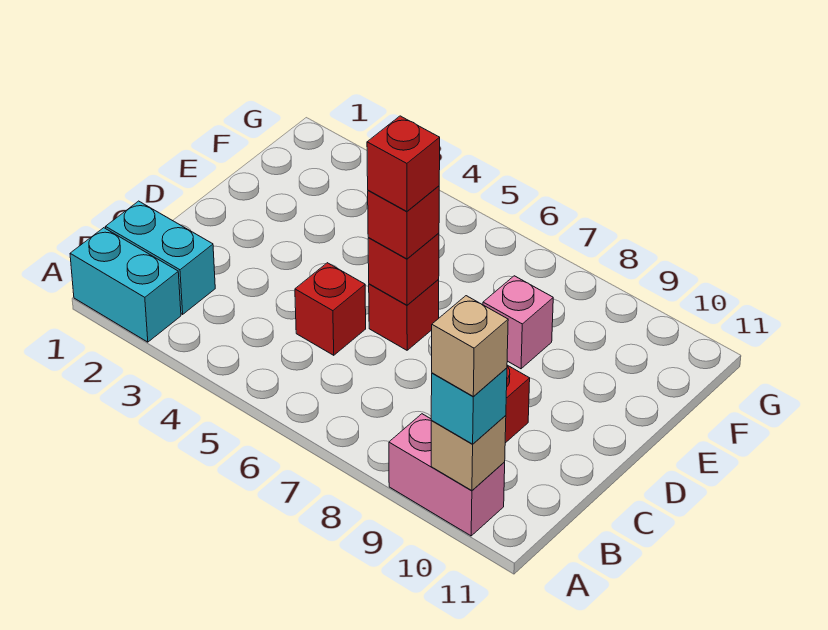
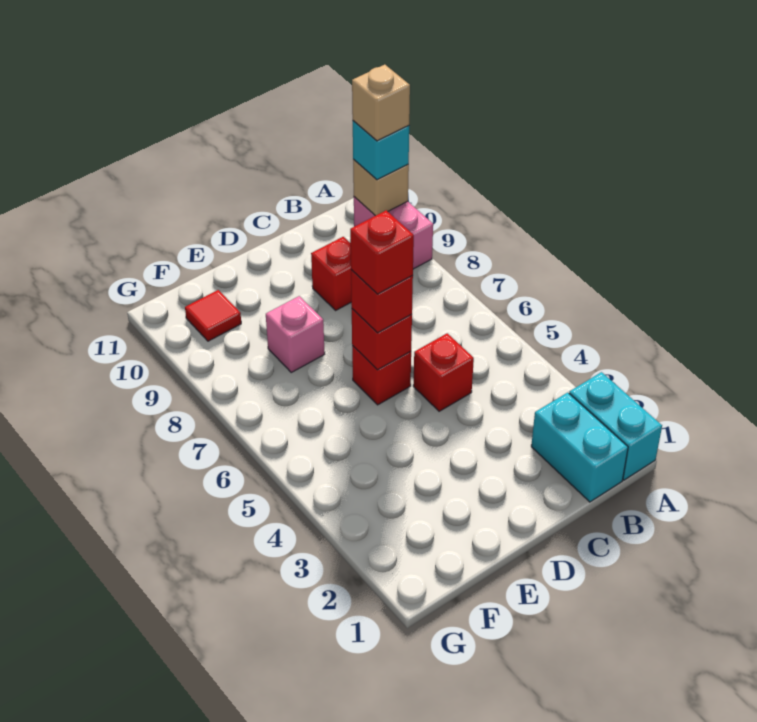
none -> red tile F10 level 1

